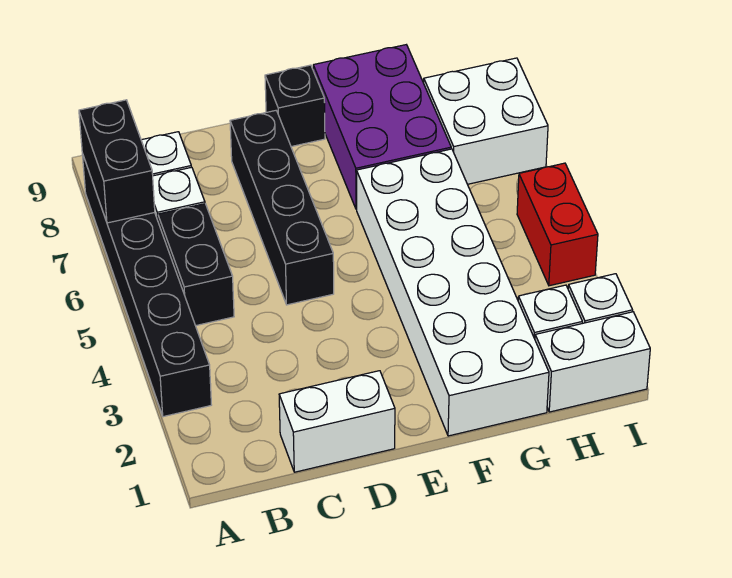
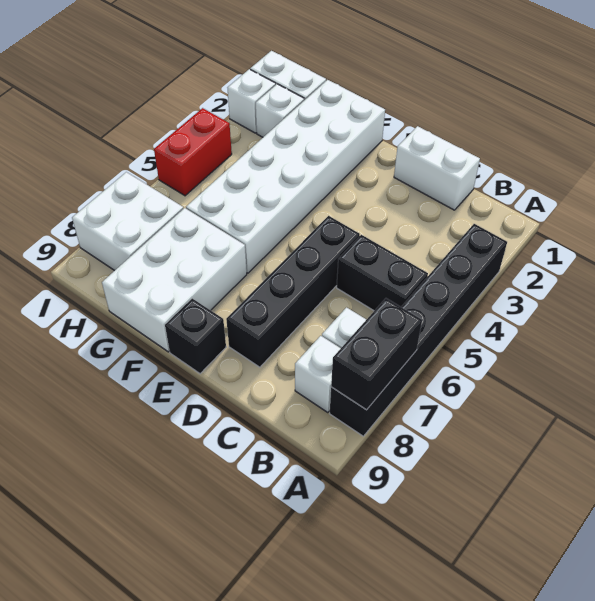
black brick B5:B6 level 1 -> black brick B5:C5 level 1
purple brick F7:G9 level 1 -> white brick F7:G9 level 1

